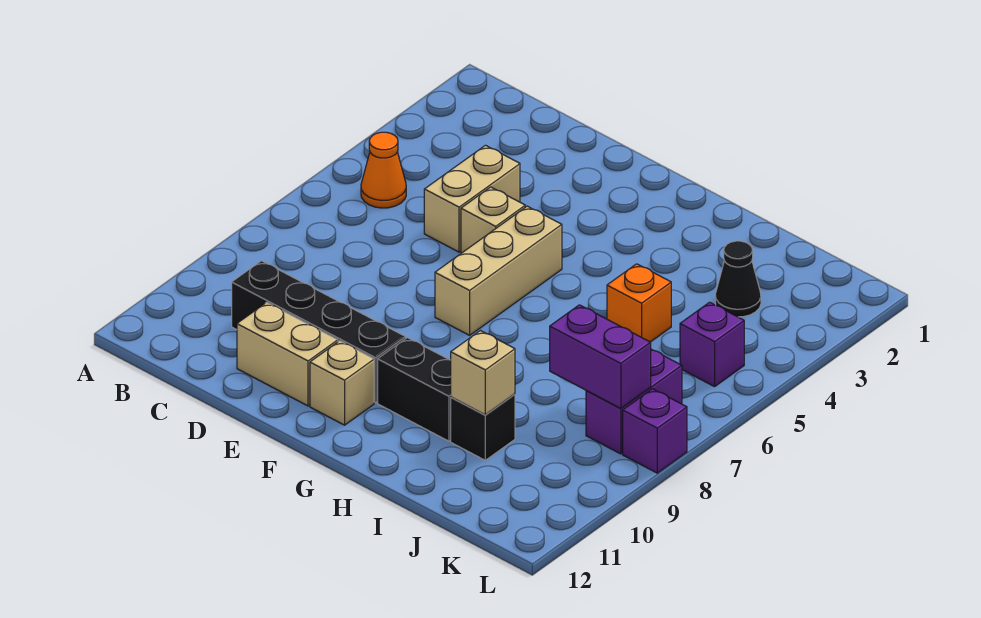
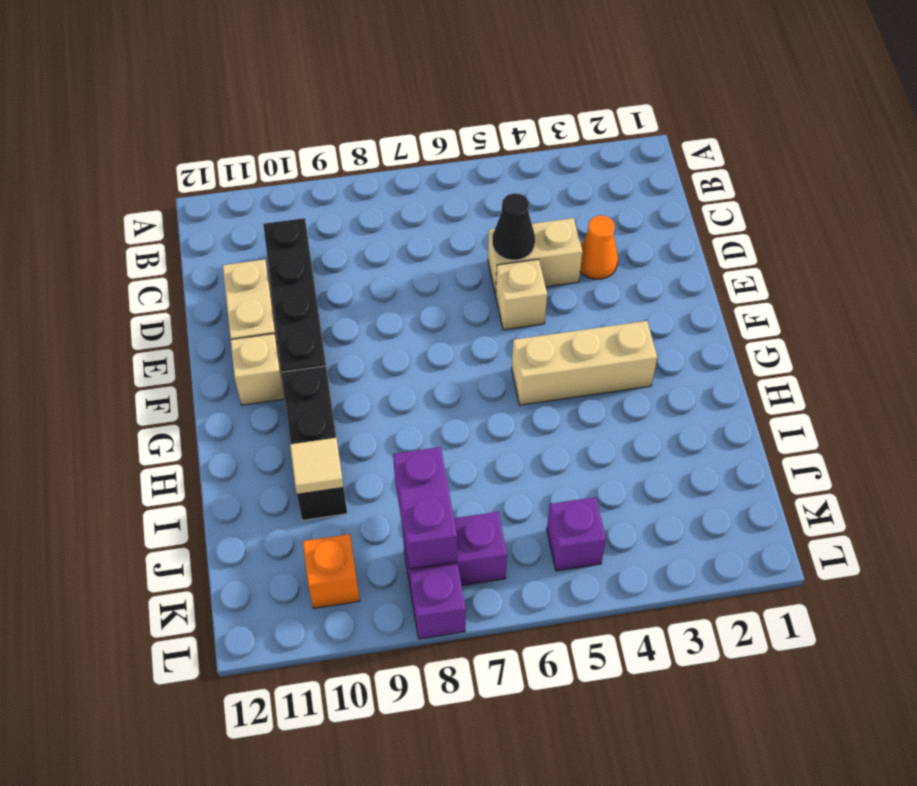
orange cone B5 level 1 -> orange cone D3 level 1
tan brick F5:F7 level 1 -> tan brick G3:G5 level 1
orange brick I5 level 1 -> orange brick K10 level 1
tan brick I10 level 2 -> tan tile I10 level 2
black cone J3 level 1 -> black cone D5 level 2

